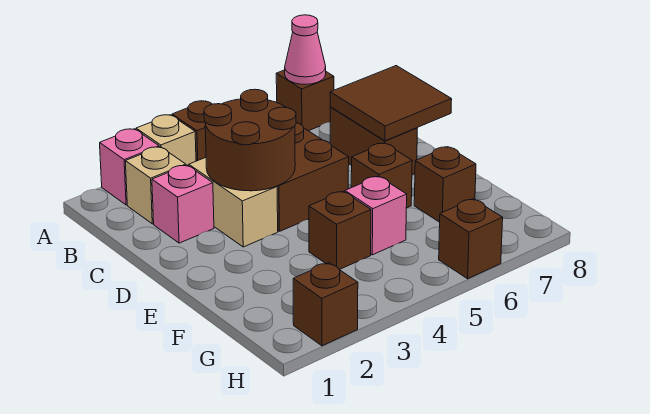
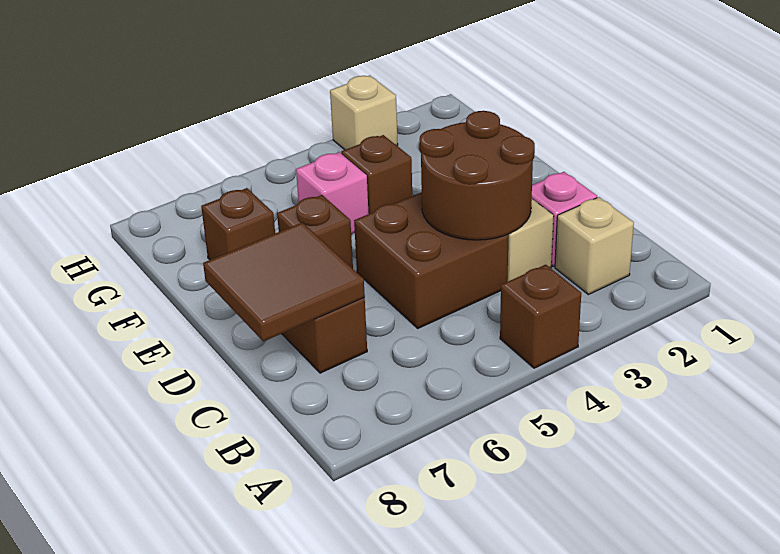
pink brick A2 level 1 -> none
tan brick A3 level 1 -> tan brick H3 level 1
brown brick A7 level 1 -> none
pink cone A7 level 2 -> none
brown brick H2 level 1 -> none
brown brick H6 level 1 -> none

